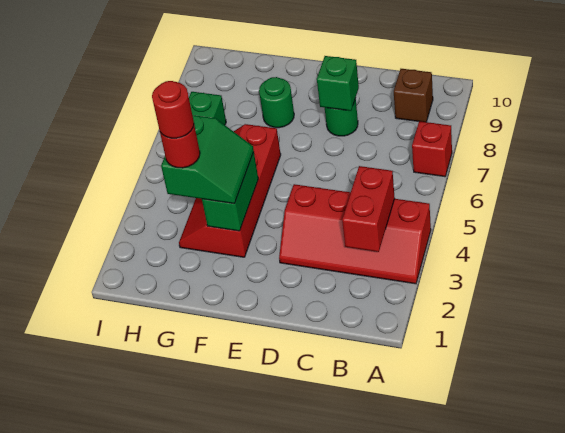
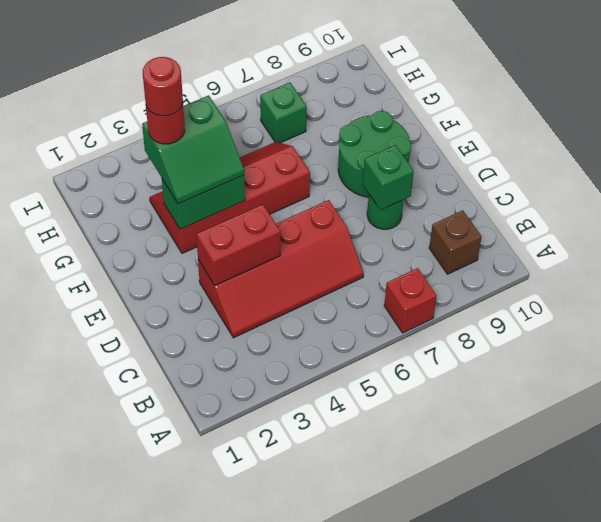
red slope A3:D4 level 1 top 4 -> red slope C3:D6 level 1 top D
red brick B3:B4 level 2 -> red brick D3:D4 level 2
green round brick F8 level 1 -> green round brick E8:F9 level 1

